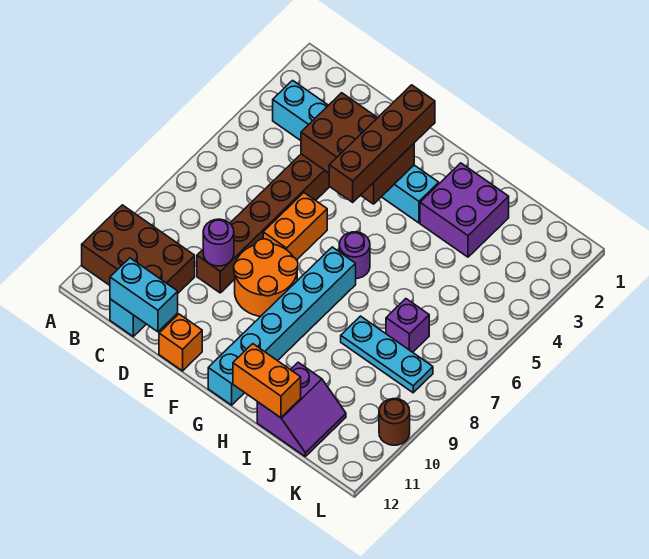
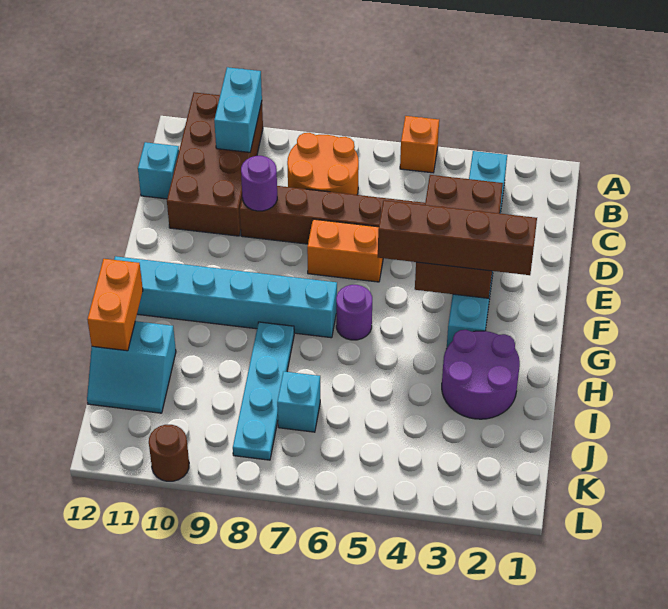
brown brick A10:C11 level 1 -> brown brick A10:D11 level 1
cyan brick C12:D12 level 2 -> cyan brick A10:B10 level 2
orange round brick E8:F9 level 1 -> orange round brick B7:C8 level 1
orange brick E12 level 1 -> orange brick A5 level 1
purple brick H2:I3 level 1 -> purple round brick H2:I3 level 1
cyan plate I8:K8 level 1 -> cyan plate H8:K8 level 1
purple slope I11:J12 level 1 top I -> cyan slope I11:J12 level 1 top I
purple brick J7 level 1 -> cyan brick J7 level 1

